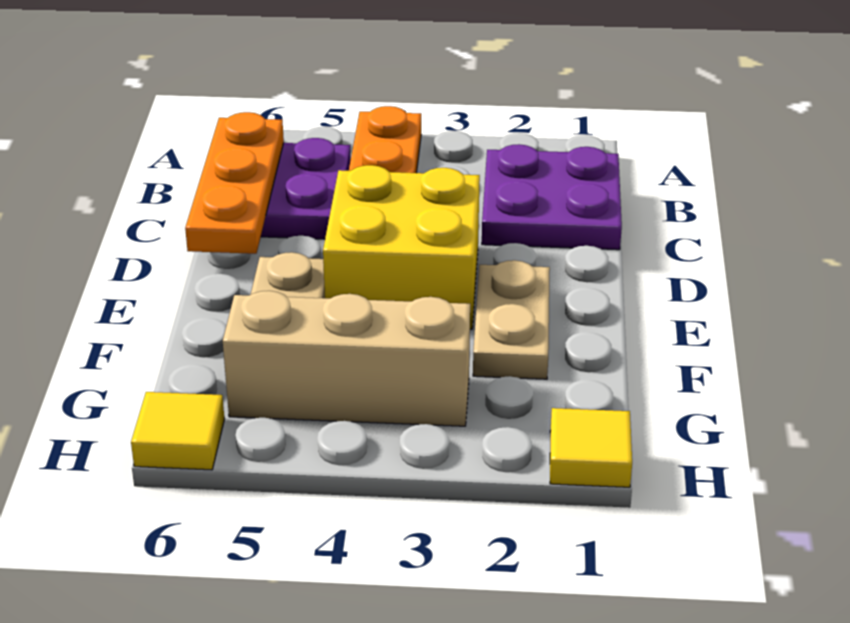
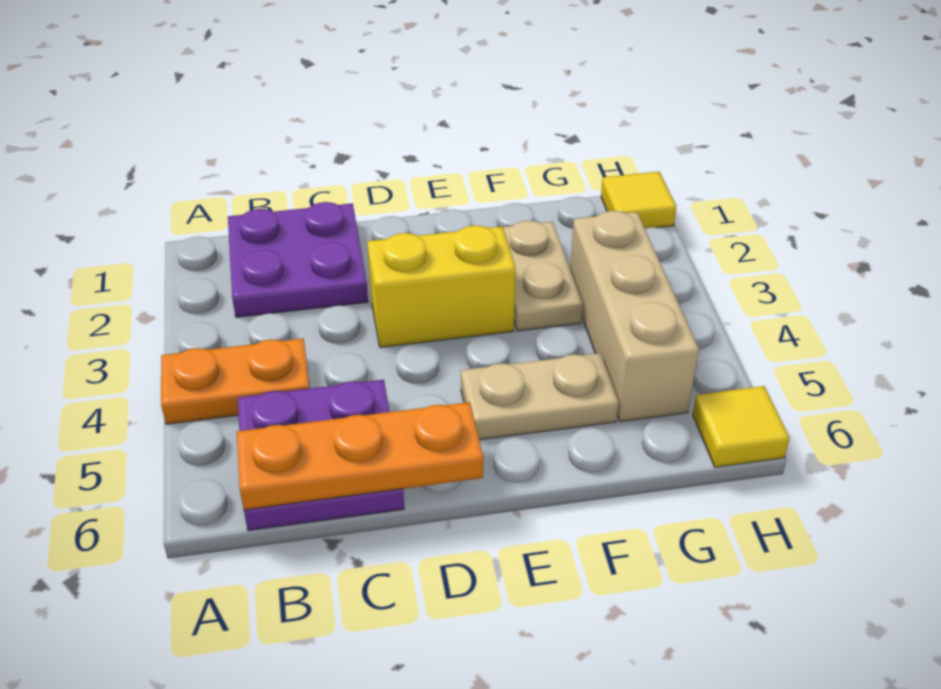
yellow brick D3:E4 level 1 -> yellow brick D3:E3 level 1
tan plate E2:F2 level 1 -> tan plate F2:F3 level 1

